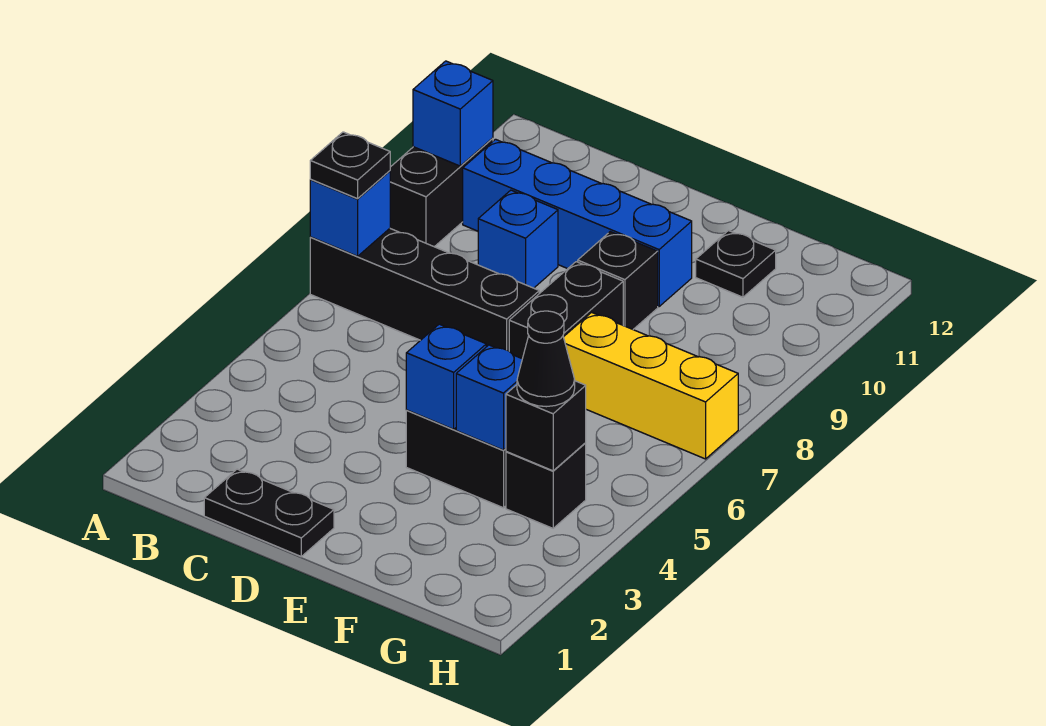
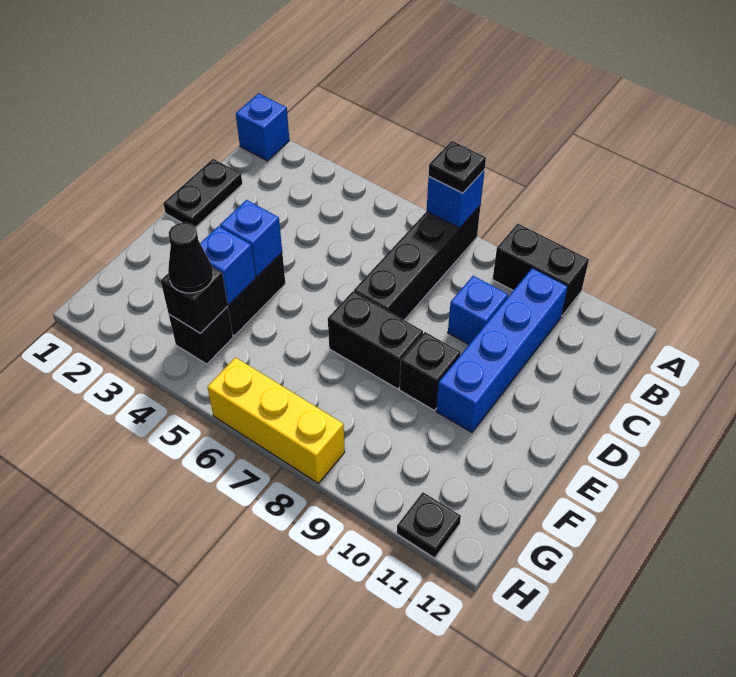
blue brick A10 level 2 -> blue brick A1 level 1
yellow brick F7:H7 level 1 -> yellow brick H6:H8 level 1
black plate F11 level 1 -> black plate H11 level 1

